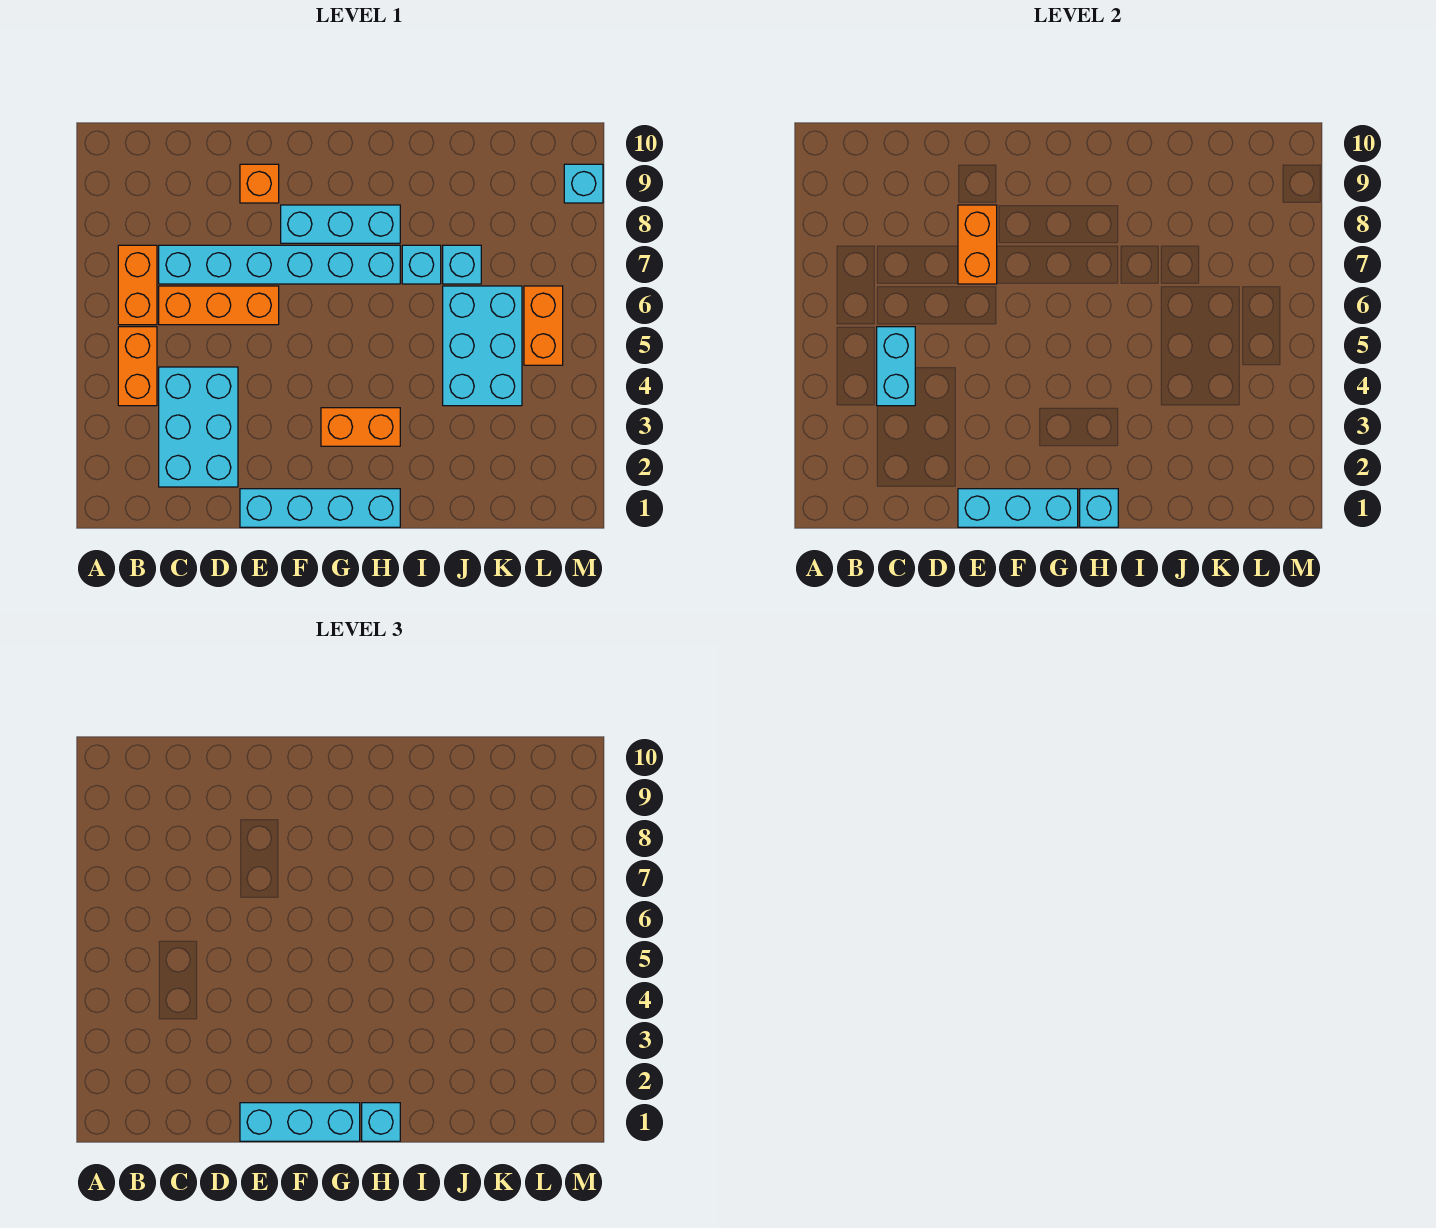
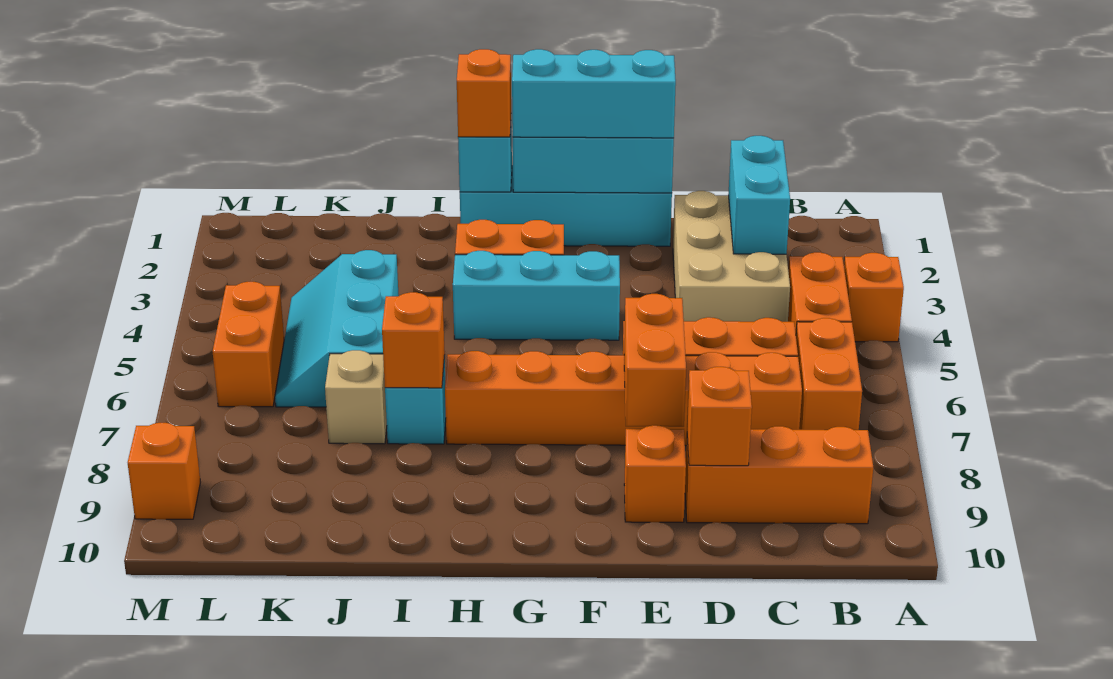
none -> orange brick A4 level 1
none -> orange brick B9:D9 level 1
cyan brick C2:D4 level 1 -> tan brick C2:D4 level 1
cyan brick C4:C5 level 2 -> cyan brick C2:C3 level 2
cyan brick C7:H7 level 1 -> orange brick C7:H7 level 1
none -> orange brick D9 level 2
cyan brick F8:H8 level 1 -> cyan brick F4:H4 level 1
cyan brick H1 level 3 -> orange brick H1 level 3
none -> orange brick I7 level 2
cyan brick J4:K6 level 1 -> cyan slope J4:K6 level 1 top J
cyan brick J7 level 1 -> tan brick J7 level 1
cyan brick M9 level 1 -> orange brick M9 level 1

